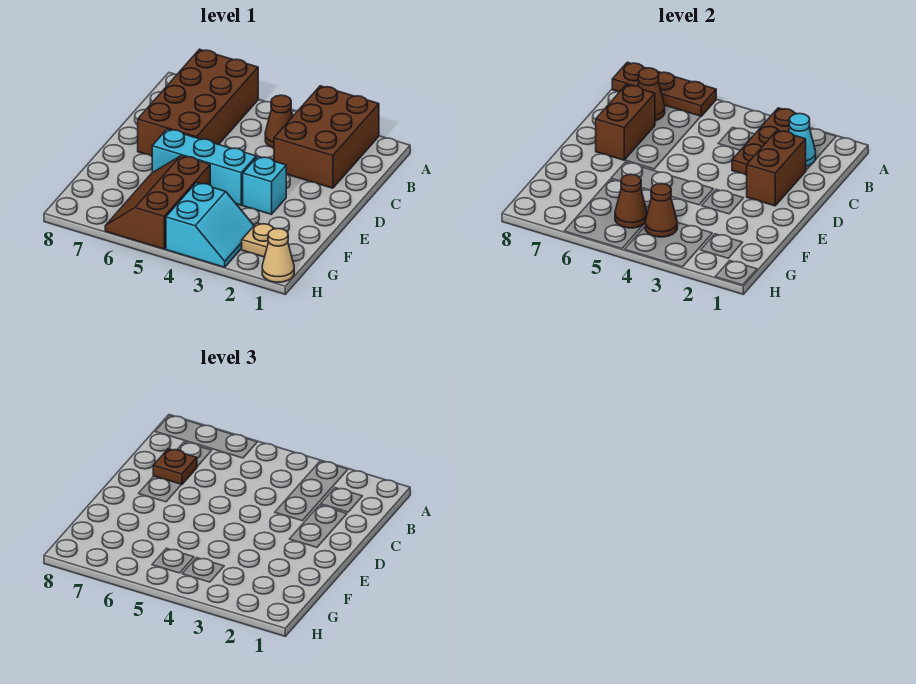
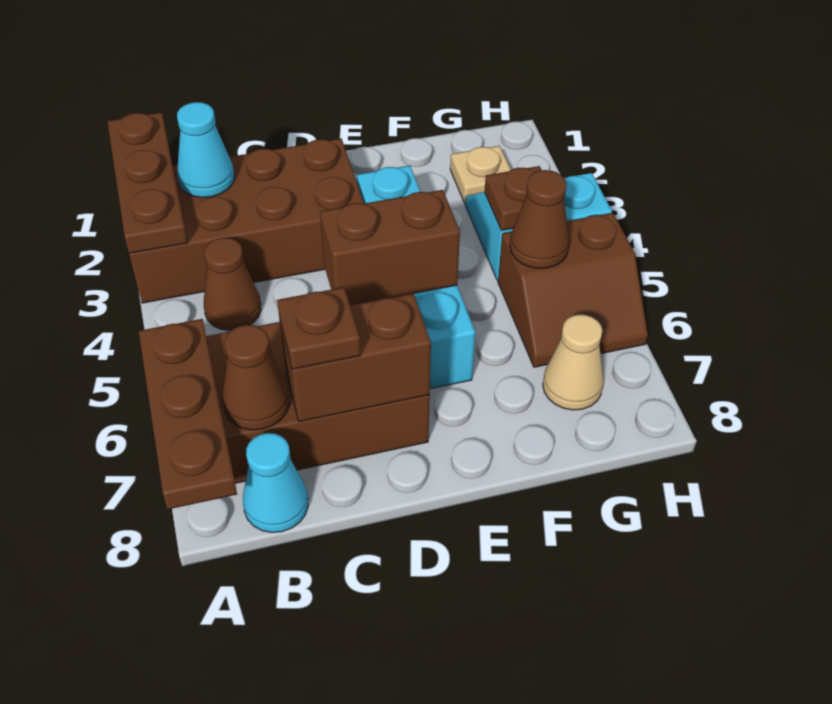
brown brick A2:C3 level 1 -> brown brick A2:D3 level 1
brown plate A3:C3 level 2 -> brown plate A1:A3 level 2
none -> cyan cone B8 level 1
brown brick C2:D2 level 2 -> brown brick D5:E5 level 2
brown slope F5:H6 level 1 top 5 -> brown slope G5:H6 level 1 top 5
brown cone G4 level 2 -> brown plate G4 level 2
tan cone H1 level 1 -> tan cone G7 level 1

